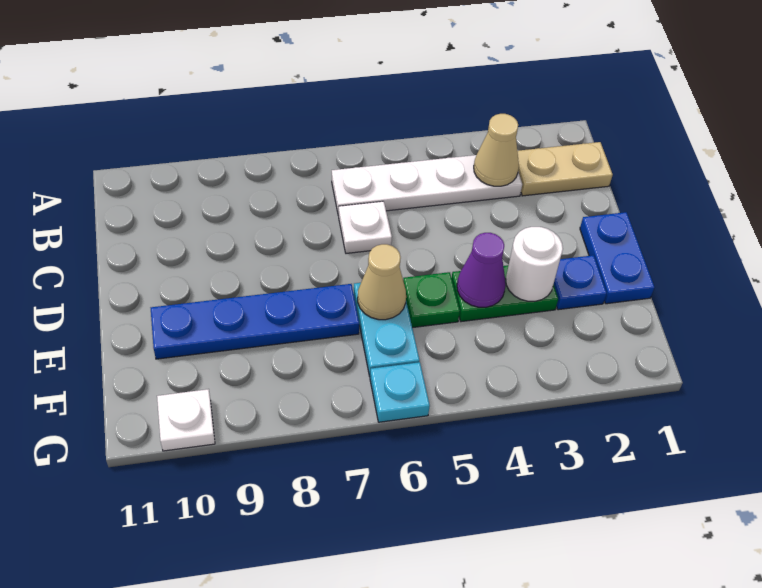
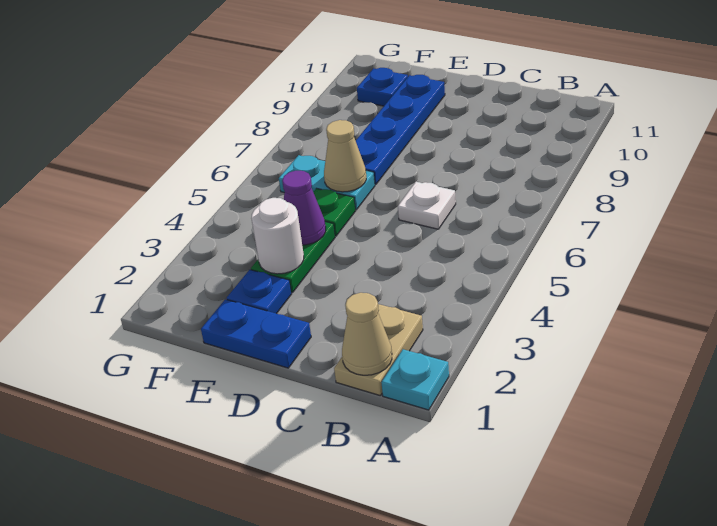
white plate B3:B6 level 1 -> none
tan cone B3 level 2 -> tan cone B1 level 2
none -> blue plate F10 level 1
cyan plate G6 level 1 -> cyan plate A1 level 1
white plate G10 level 1 -> none

